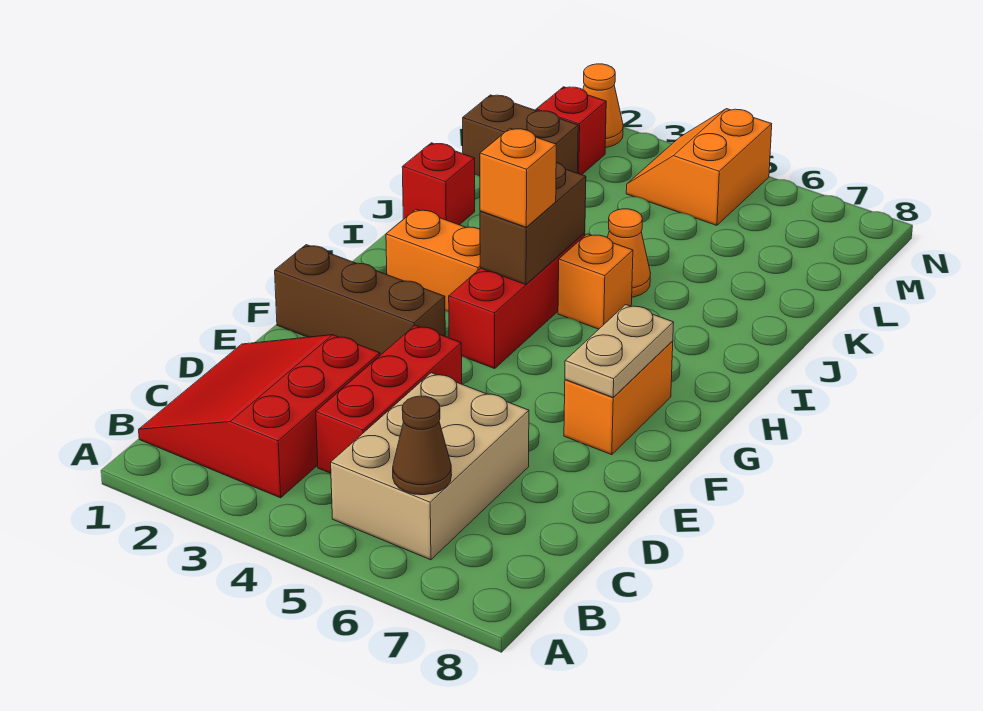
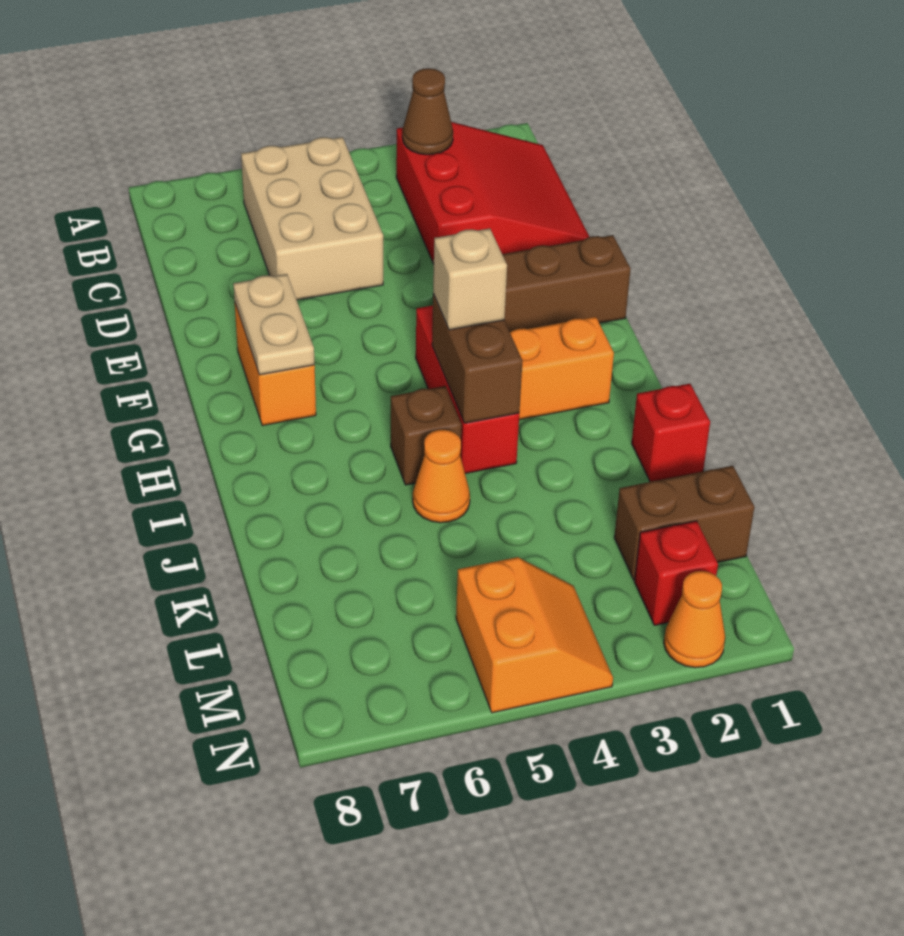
brown cone B6 level 2 -> brown cone B3 level 2
red brick C4:E4 level 1 -> none
orange brick H4 level 3 -> tan brick H4 level 3
orange brick I5 level 1 -> brown brick I5 level 1

